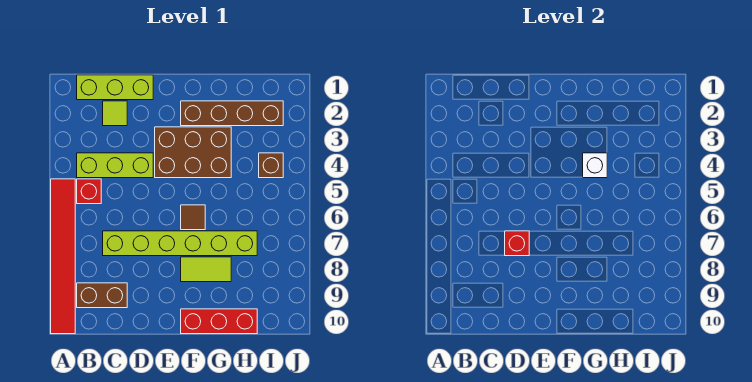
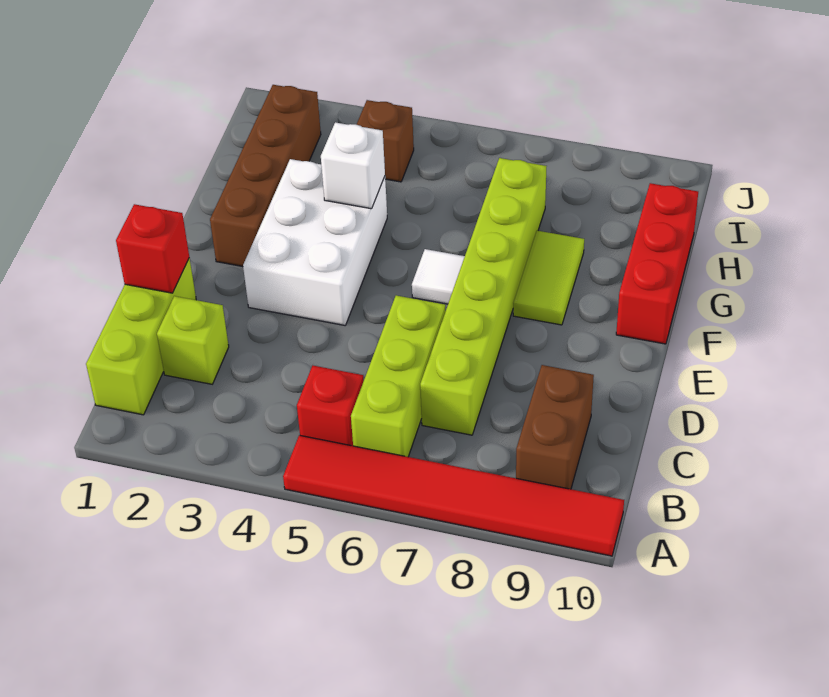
lime brick B4:D4 level 1 -> lime brick B6:D6 level 1
lime tile C2 level 1 -> lime brick C2 level 1
red brick D7 level 2 -> red brick D1 level 2
brown brick E3:G4 level 1 -> white brick E3:G4 level 1
brown tile F6 level 1 -> white tile F6 level 1

